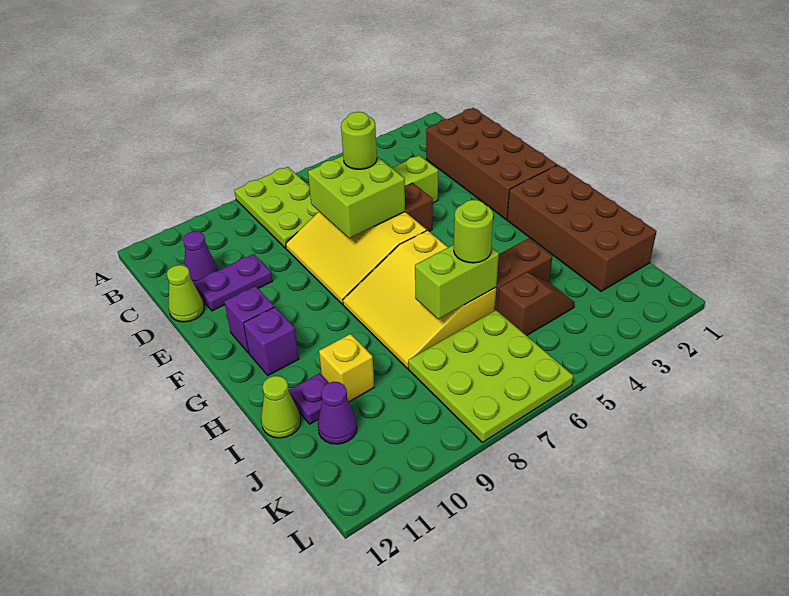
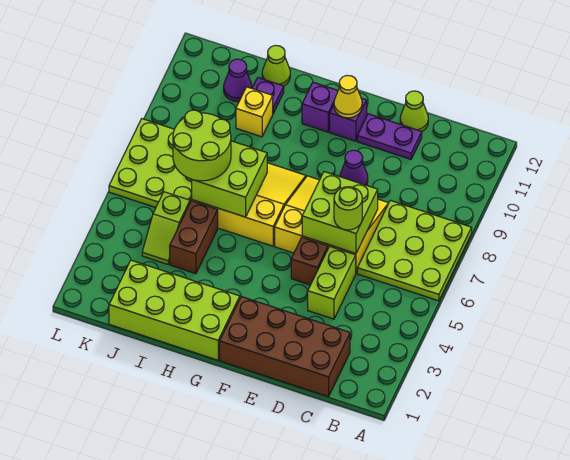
lime plate A7:C8 level 1 -> lime plate A6:C8 level 1
purple cone C11 level 1 -> purple cone E9 level 1
purple plate D10:D11 level 1 -> purple plate D11:E11 level 1
none -> yellow cone F11 level 2
brown brick G1:J2 level 1 -> lime brick G1:J2 level 1
lime brick I6:I7 level 2 -> lime brick H6:I7 level 2
lime round brick I6 level 3 -> lime round brick I6:J7 level 3
brown slope J4:J5 level 1 top 5 -> lime slope J4:J5 level 1 top 5

